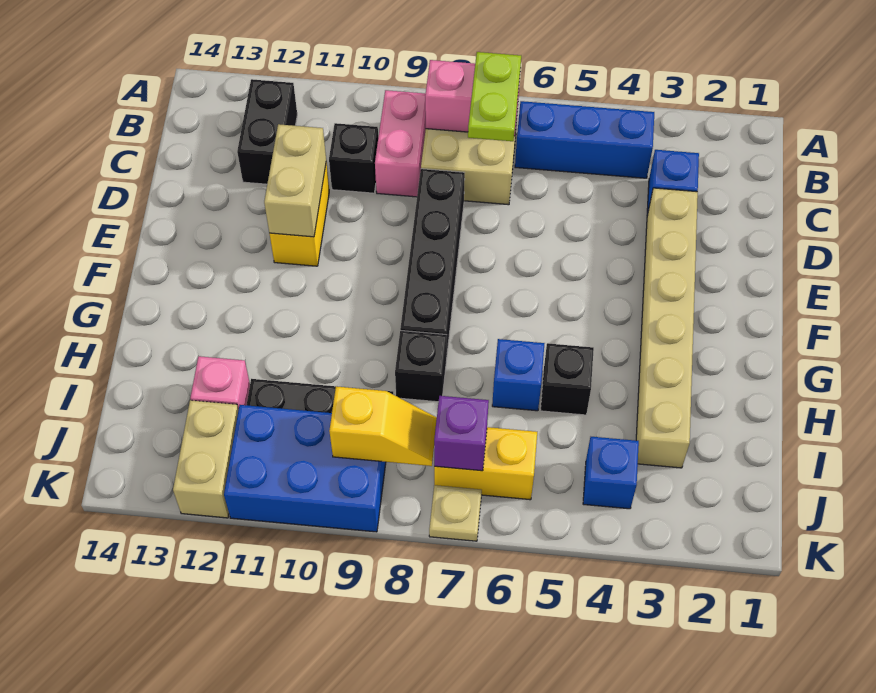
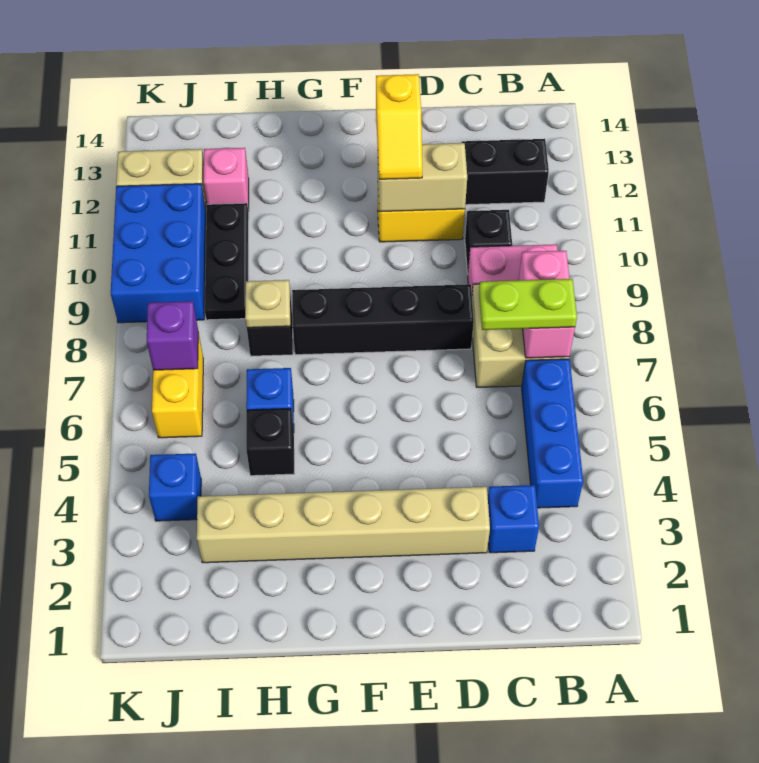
yellow slope J8:J9 level 2 top 9 -> yellow slope E11:E12 level 3 top 12
tan plate K7 level 1 -> tan plate H8 level 2

